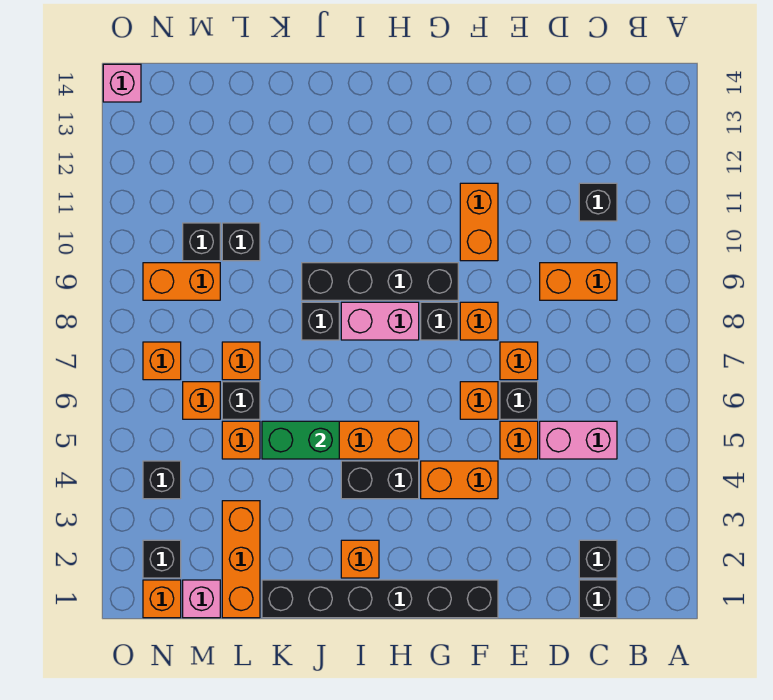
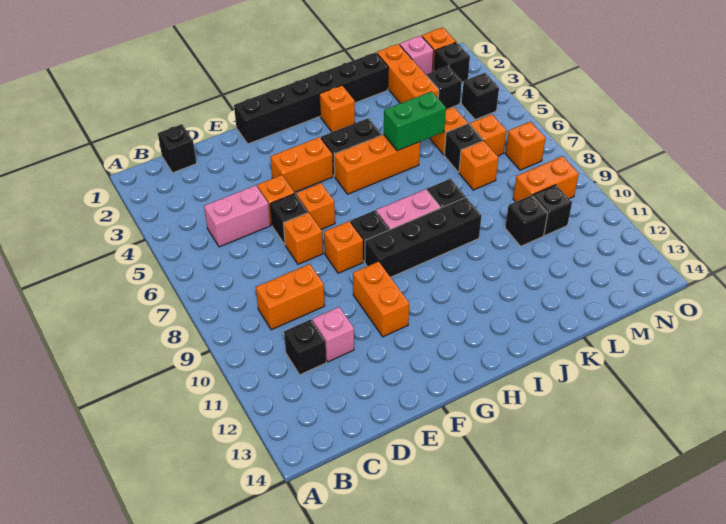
black brick C2 level 1 -> black brick M3 level 1
pink brick O14 level 1 -> pink brick D11 level 1

